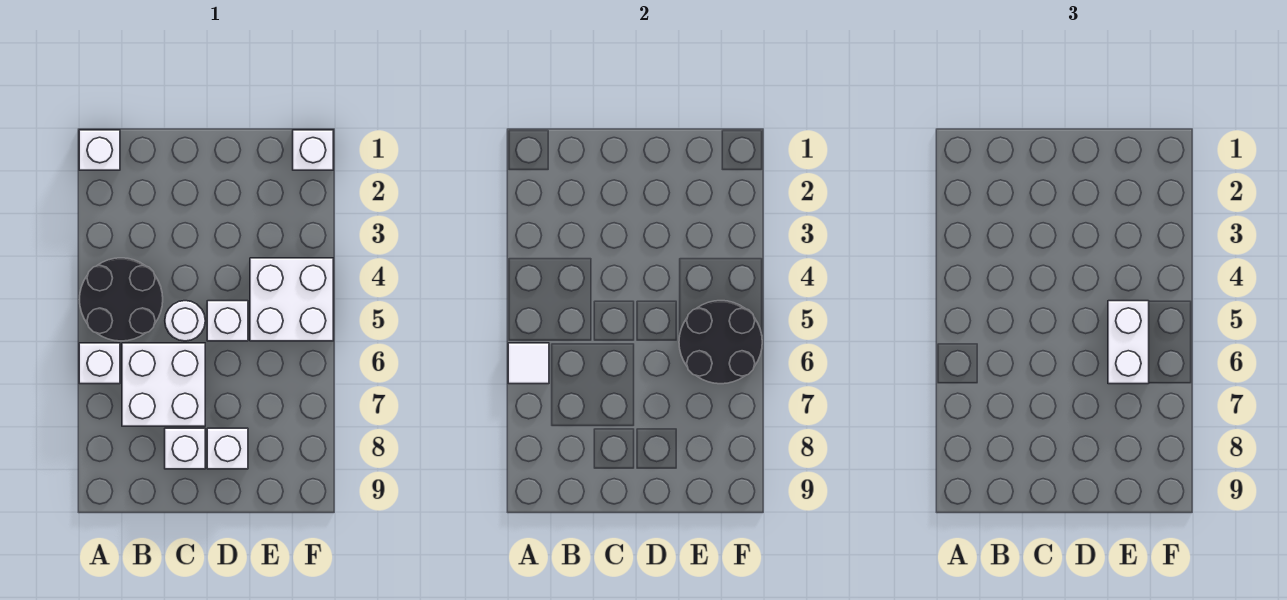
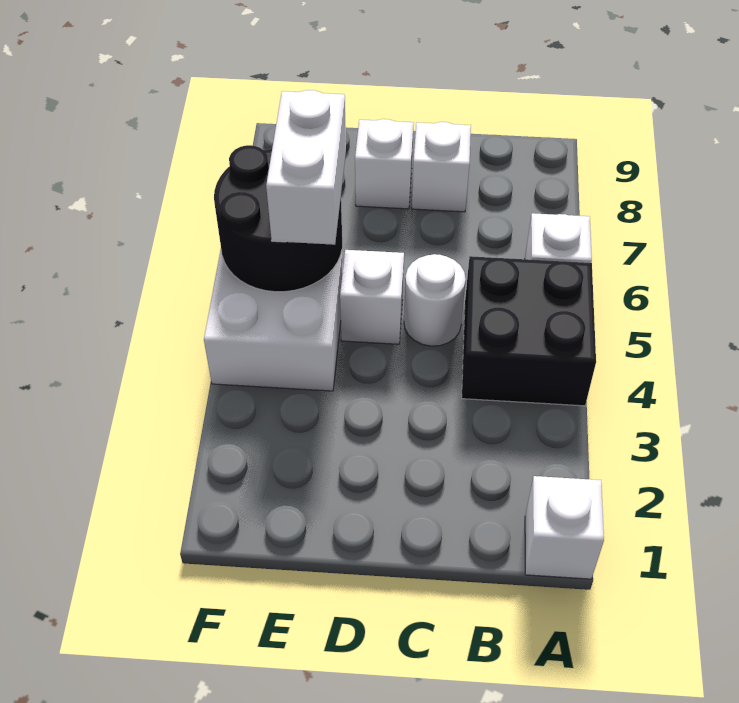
black round brick A4:B5 level 1 -> black brick A4:B5 level 1
white tile A6 level 2 -> none
white brick B6:C7 level 1 -> none
white brick F1 level 1 -> none

